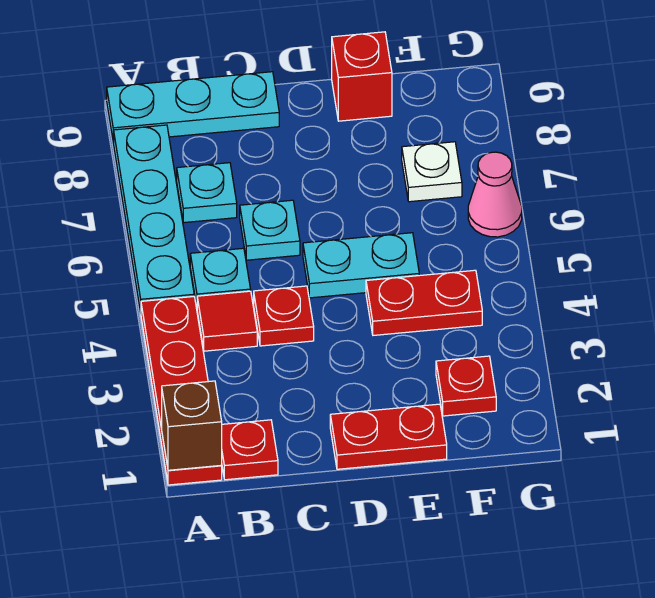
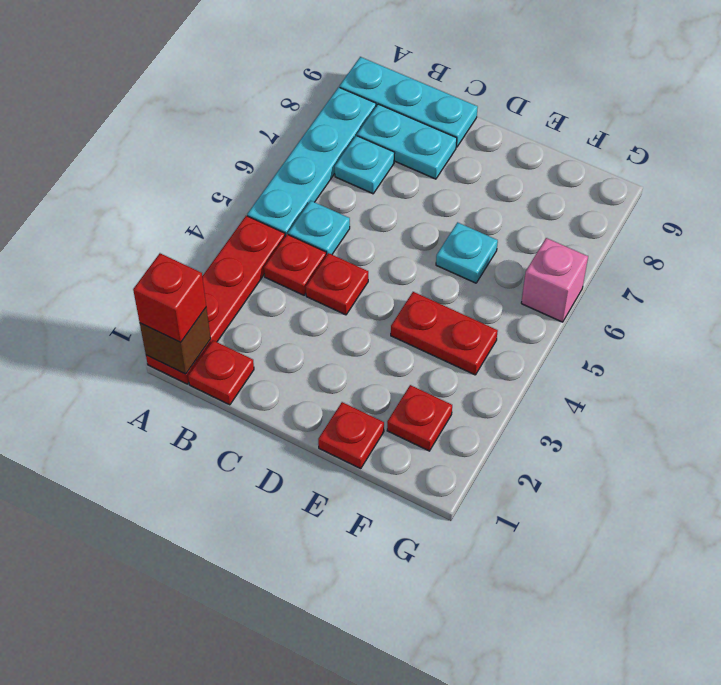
red tile B4 level 1 -> red plate B4 level 1
cyan plate C6 level 1 -> cyan plate E6 level 1
red plate D1:E1 level 1 -> red plate E1 level 1
cyan plate D5:E5 level 1 -> cyan plate B8:C8 level 1
red brick E9 level 1 -> red brick A1 level 3
white plate F7 level 1 -> none
pink cone G6 level 1 -> pink brick G6 level 1

